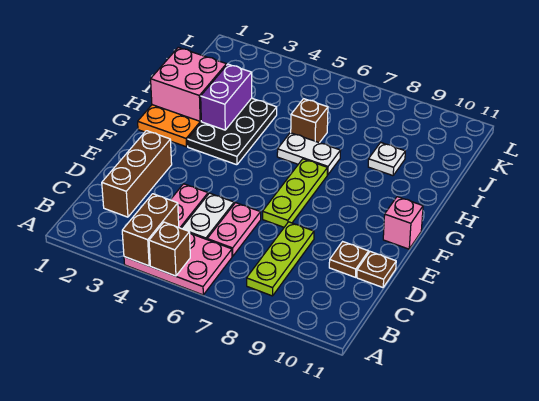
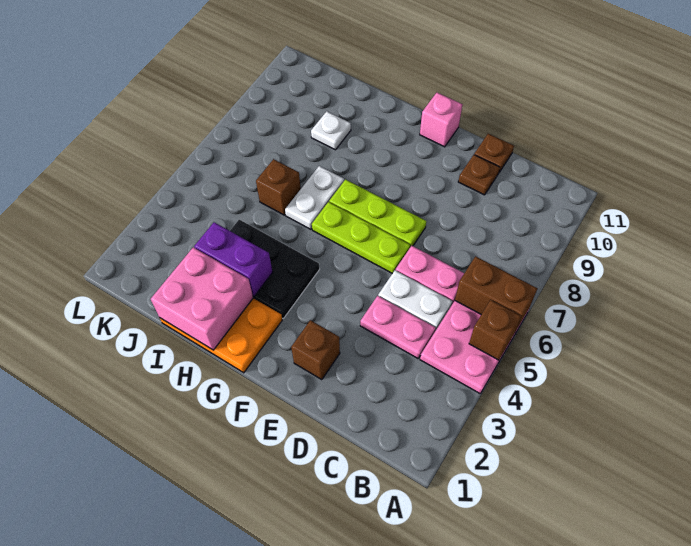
brown brick A4:B4 level 2 -> brown brick A6:B6 level 2
lime plate B8:D8 level 1 -> lime plate E6:G6 level 1
brown brick C2:E2 level 1 -> brown brick E2 level 1

